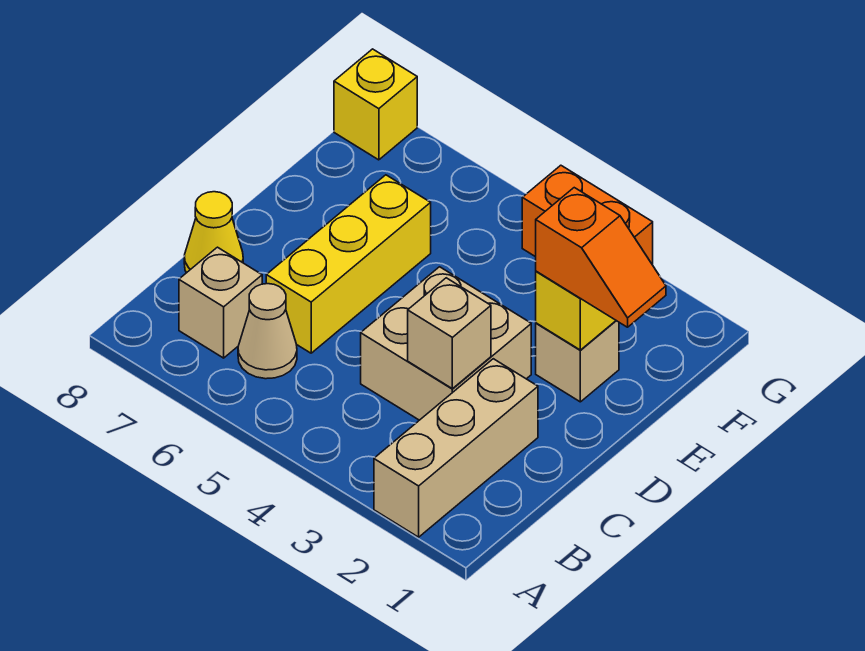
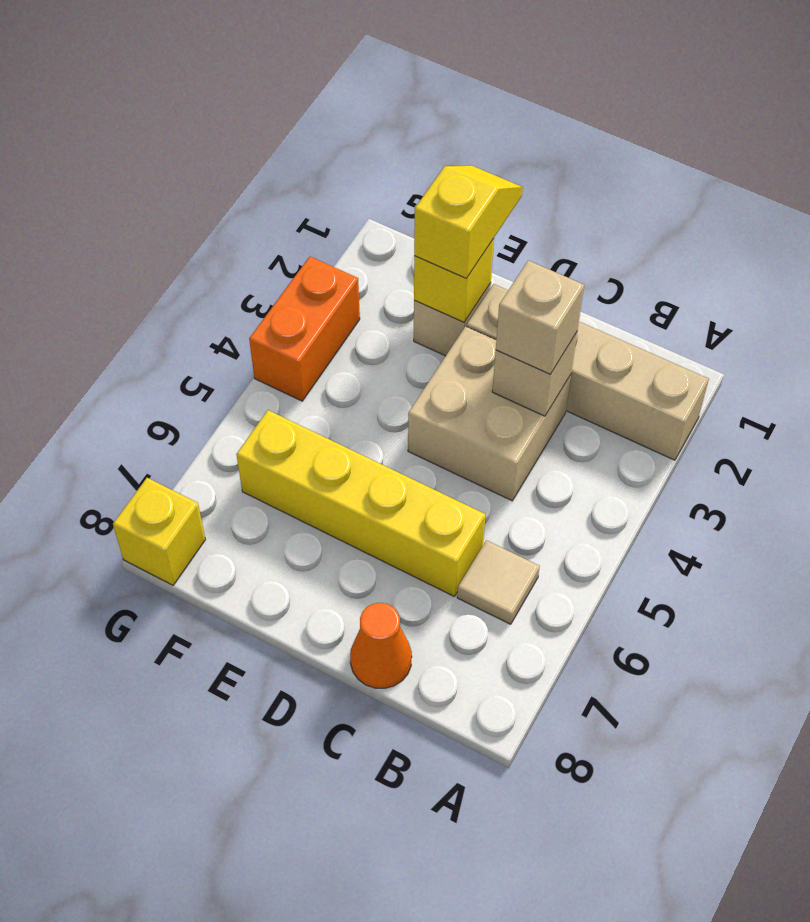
tan brick A2:C2 level 1 -> tan brick A2:D2 level 1
tan cone B6 level 1 -> tan tile B6 level 1
tan brick B7 level 1 -> tan brick C3 level 3
yellow brick C6:E6 level 1 -> yellow brick C6:F6 level 1
yellow cone C8 level 1 -> orange cone C8 level 1
orange slope E1:E2 level 3 top 2 -> yellow slope E1:E2 level 3 top 2

